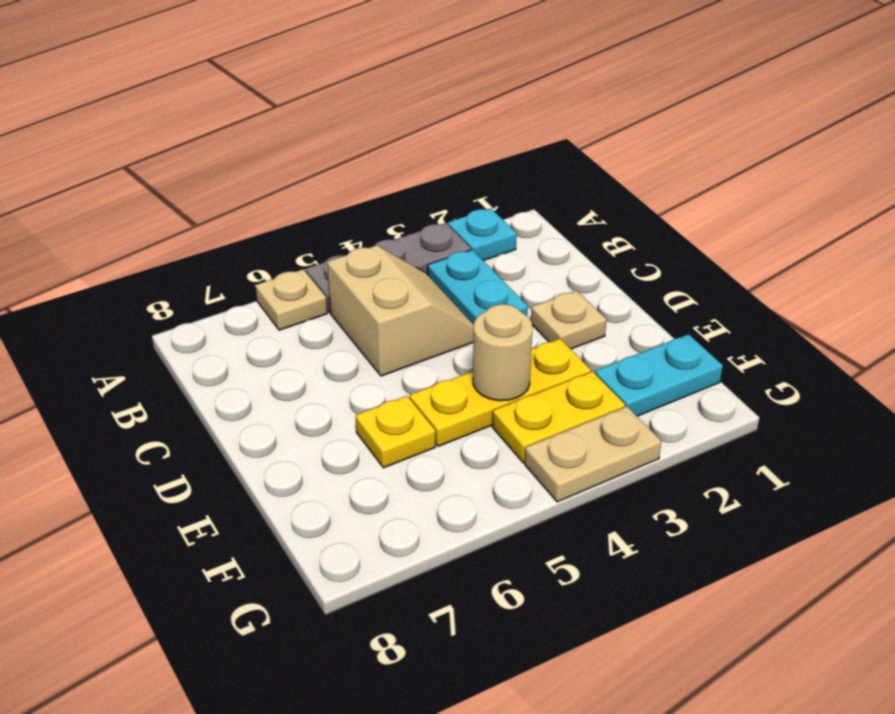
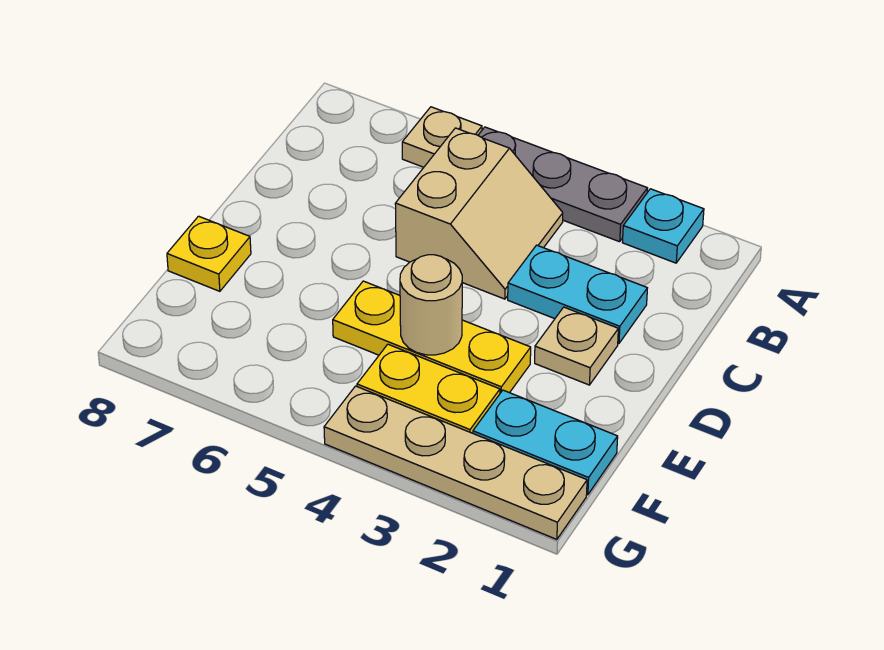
cyan plate B3:C3 level 1 -> cyan plate C2:C3 level 1
yellow plate E6 level 1 -> yellow plate E8 level 1
tan plate G3:G4 level 1 -> tan plate G1:G4 level 1

